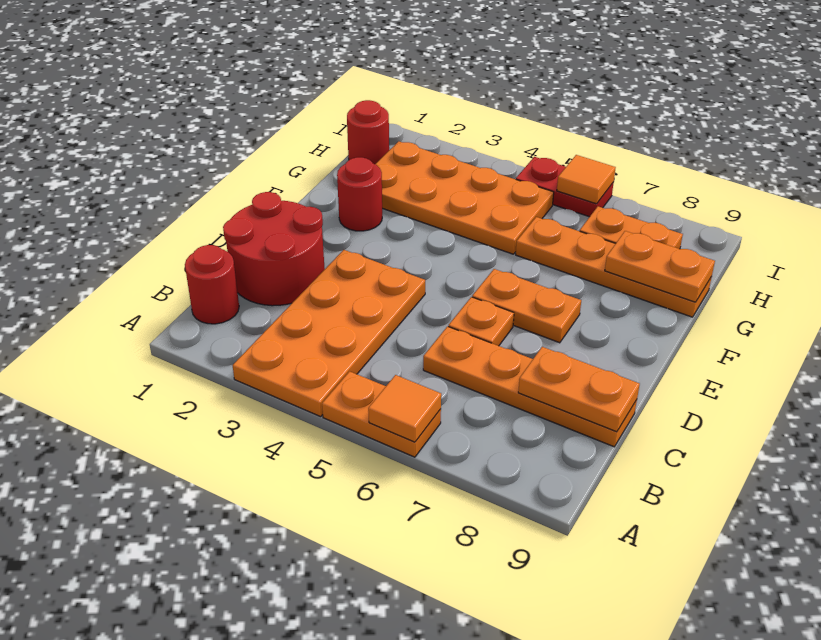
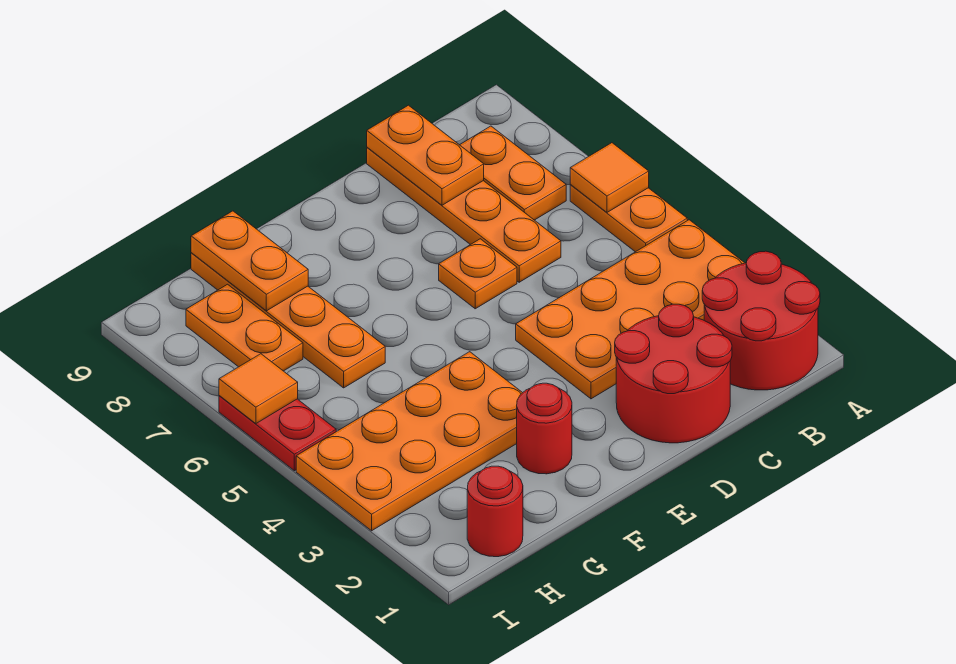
red round brick B1 level 1 -> red round brick A1:B2 level 1
orange plate E6:E7 level 1 -> orange plate B7:B8 level 1
orange plate G2:H5 level 1 -> orange plate F3:I4 level 1

